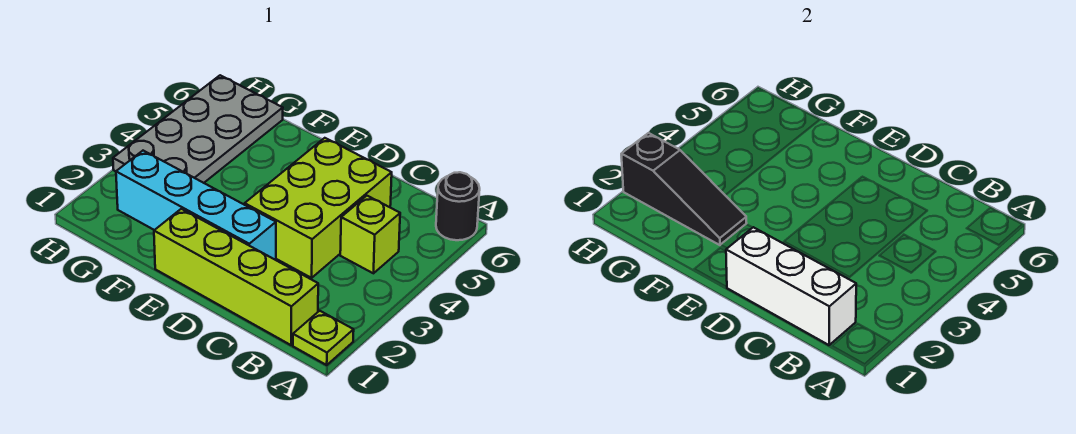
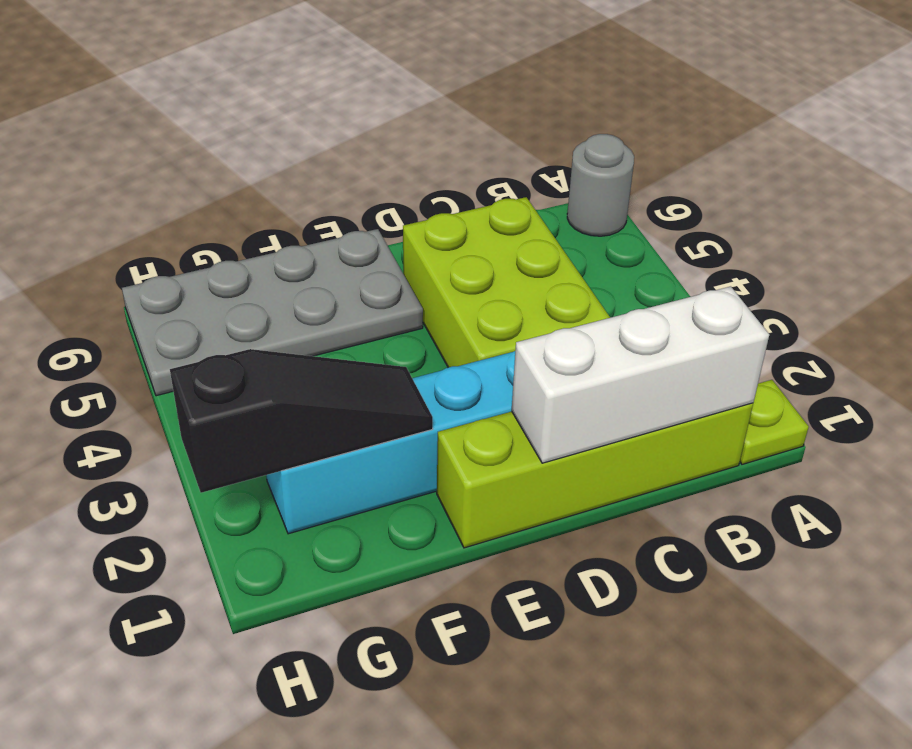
black round brick A6 level 1 -> grey round brick A6 level 1
lime brick B4 level 1 -> none
grey plate G3:H6 level 1 -> grey plate E5:H6 level 1

